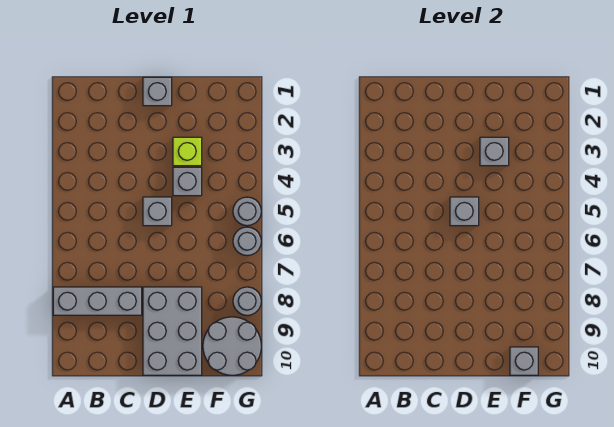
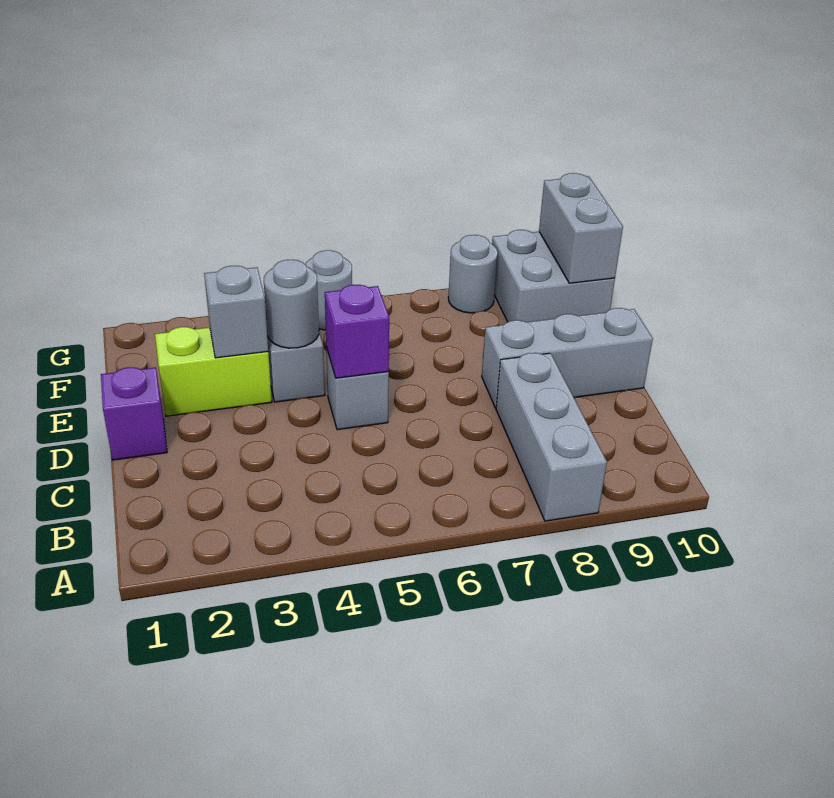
grey brick D1 level 1 -> purple brick D1 level 1
grey brick D5 level 2 -> purple brick D5 level 2
grey brick D8:E10 level 1 -> grey brick D8:D10 level 1
lime brick E3 level 1 -> lime brick E2:E3 level 1
grey round brick F9:G10 level 1 -> grey brick F9:G10 level 1
grey brick F10 level 2 -> grey brick F10:G10 level 2
grey round brick G6 level 1 -> grey round brick E4 level 2

